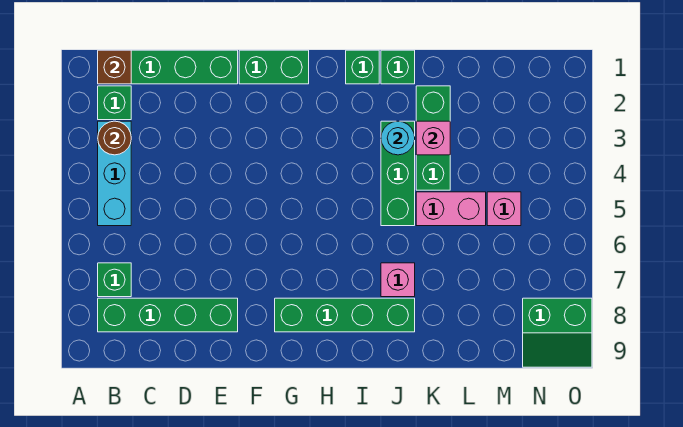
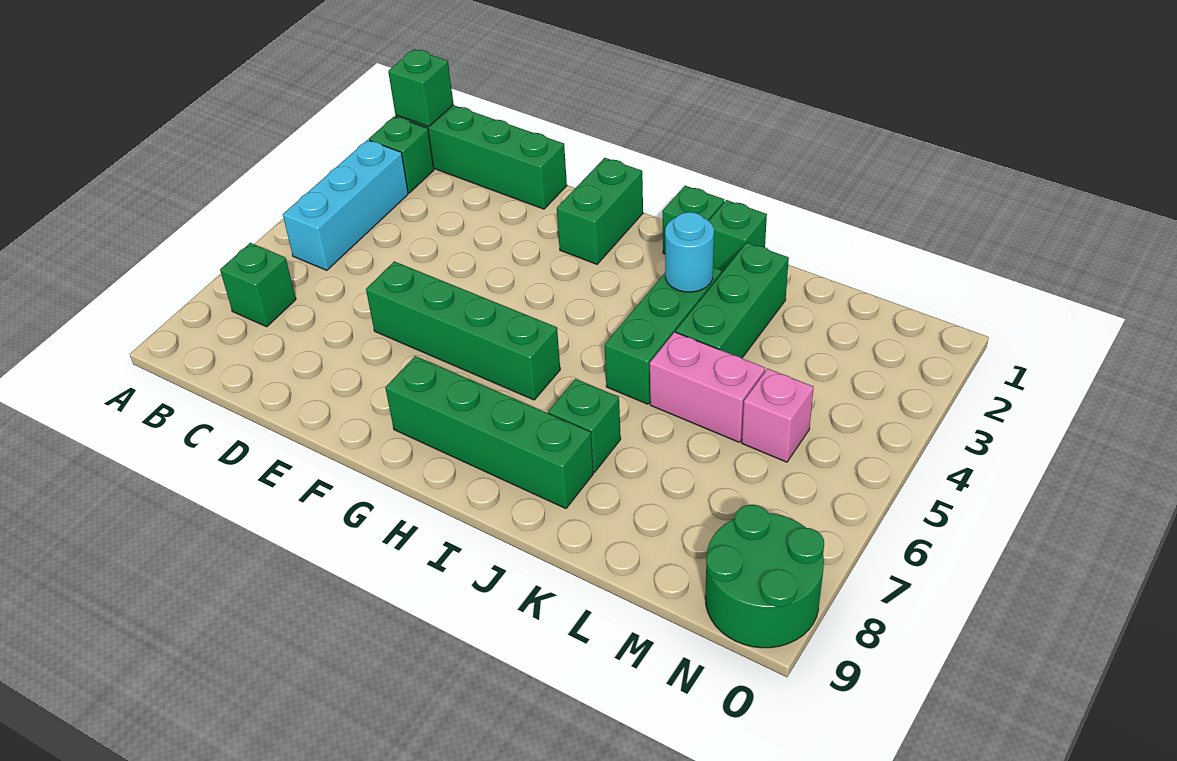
brown brick B1 level 2 -> green brick B1 level 2
brown round brick B3 level 2 -> none
green brick B8:E8 level 1 -> green brick E6:H6 level 1
green brick F1:G1 level 1 -> green brick G1:G2 level 1
pink brick J7 level 1 -> green brick J7 level 1
pink brick K3 level 2 -> none
green slope N8:O9 level 1 top 8 -> green round brick N8:O9 level 1

